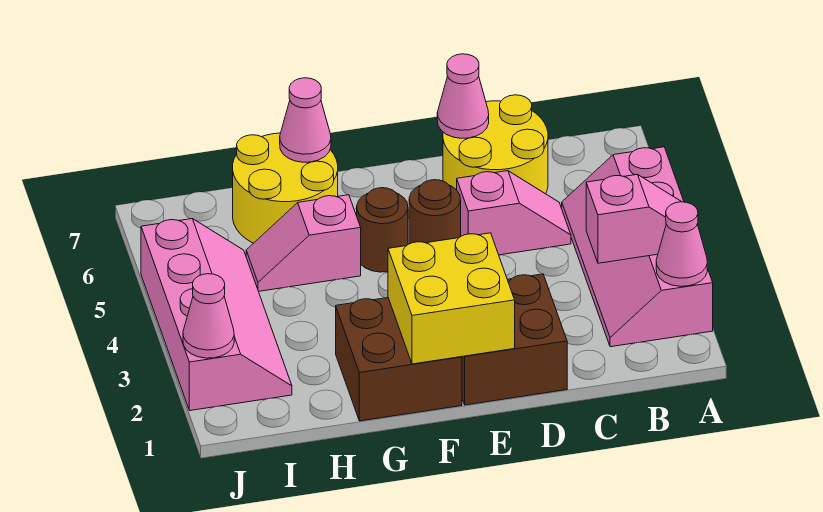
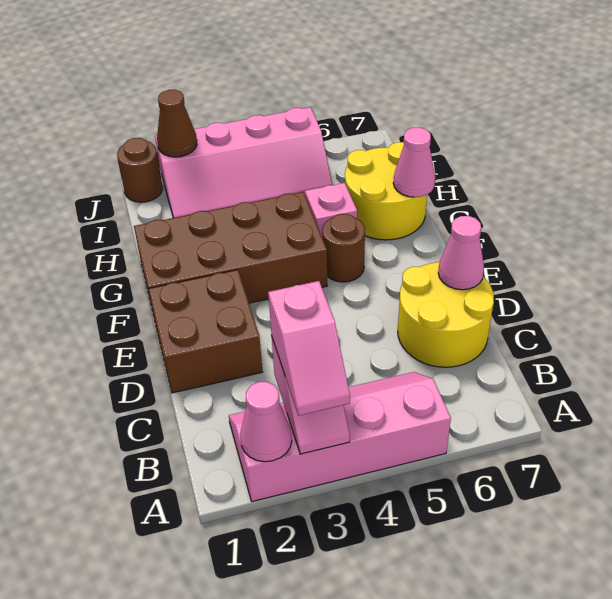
pink slope C5:D5 level 1 top D -> pink slope A3:B3 level 3 top B
yellow brick E1:F2 level 2 -> none
brown round brick E5 level 1 -> brown round brick J1 level 1
brown brick F1:G2 level 1 -> brown brick F1:G4 level 1
pink cone J2 level 2 -> brown cone J2 level 2

